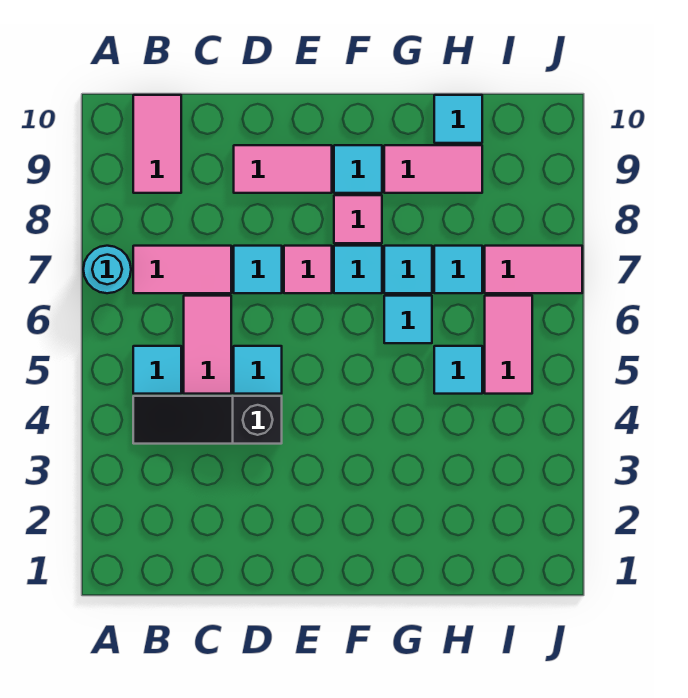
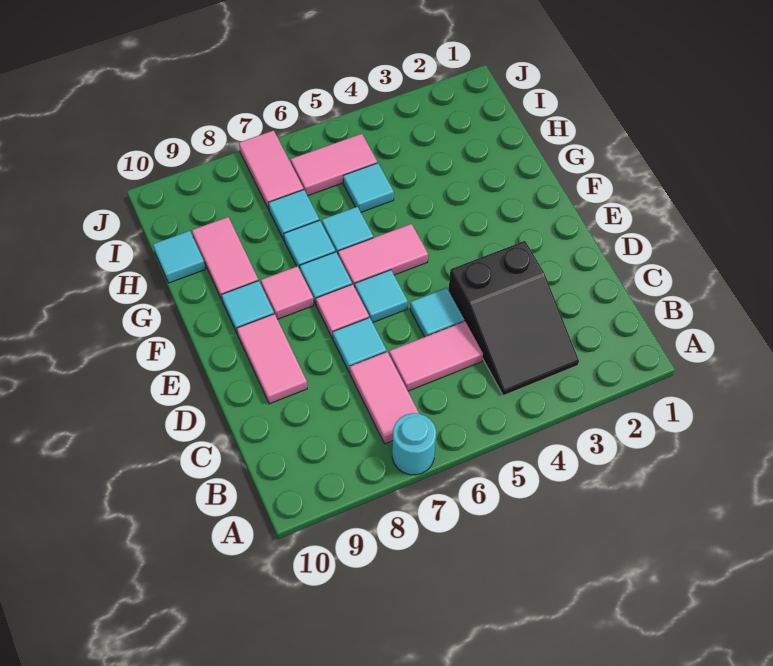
black slope B4:D4 level 1 top D -> black slope B3:D4 level 1 top D
cyan tile B5 level 1 -> cyan tile E6 level 1
pink tile B9:B10 level 1 -> pink tile F5:F6 level 1

